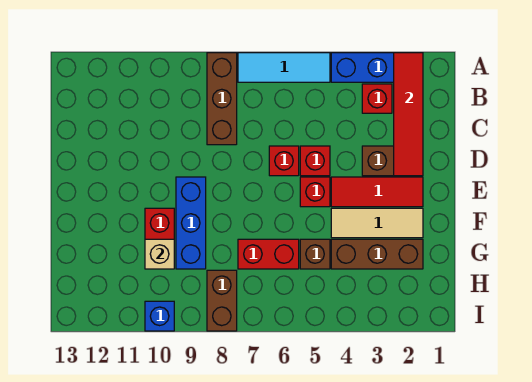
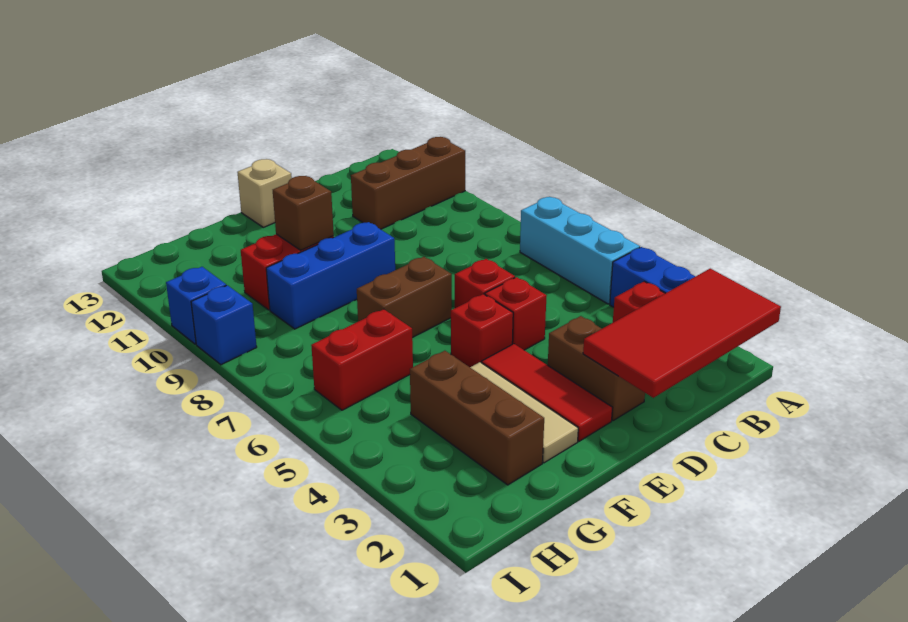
red tile A2:D2 level 2 -> red tile A1:D2 level 2
cyan tile A5:A7 level 1 -> cyan brick A5:A7 level 1
brown brick A8:C8 level 1 -> brown brick A11:C11 level 1
brown brick G5 level 1 -> brown brick F10 level 2
red brick G6:G7 level 1 -> red brick G6:H6 level 1
tan brick G10 level 2 -> tan brick E13 level 1
brown brick H8:I8 level 1 -> brown brick E7:F7 level 1
none -> blue brick I9 level 1

